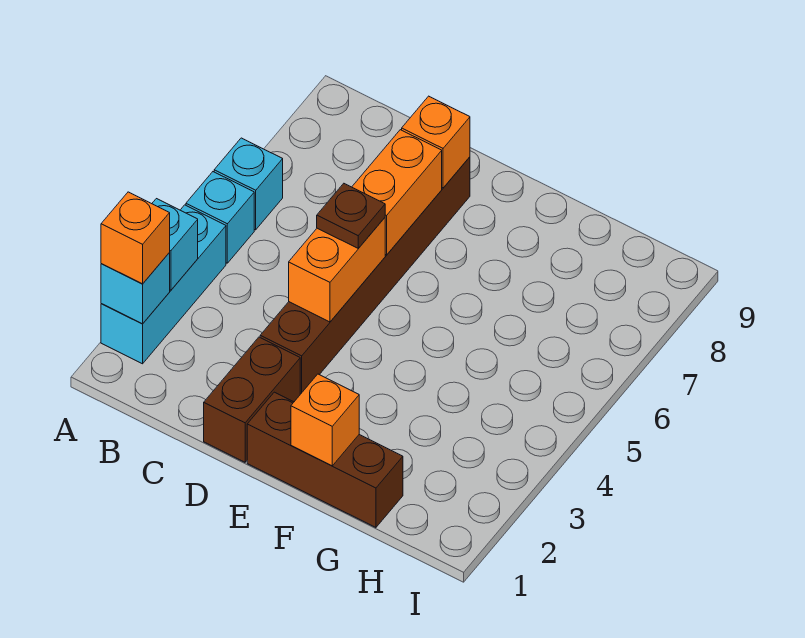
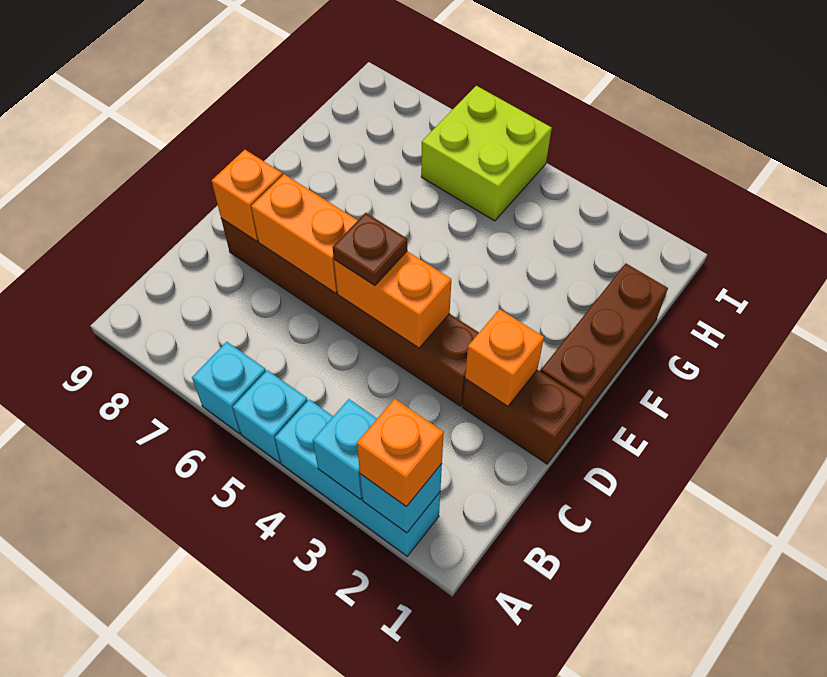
orange brick F1 level 2 -> orange brick D2 level 2
none -> lime brick H5:I6 level 1

